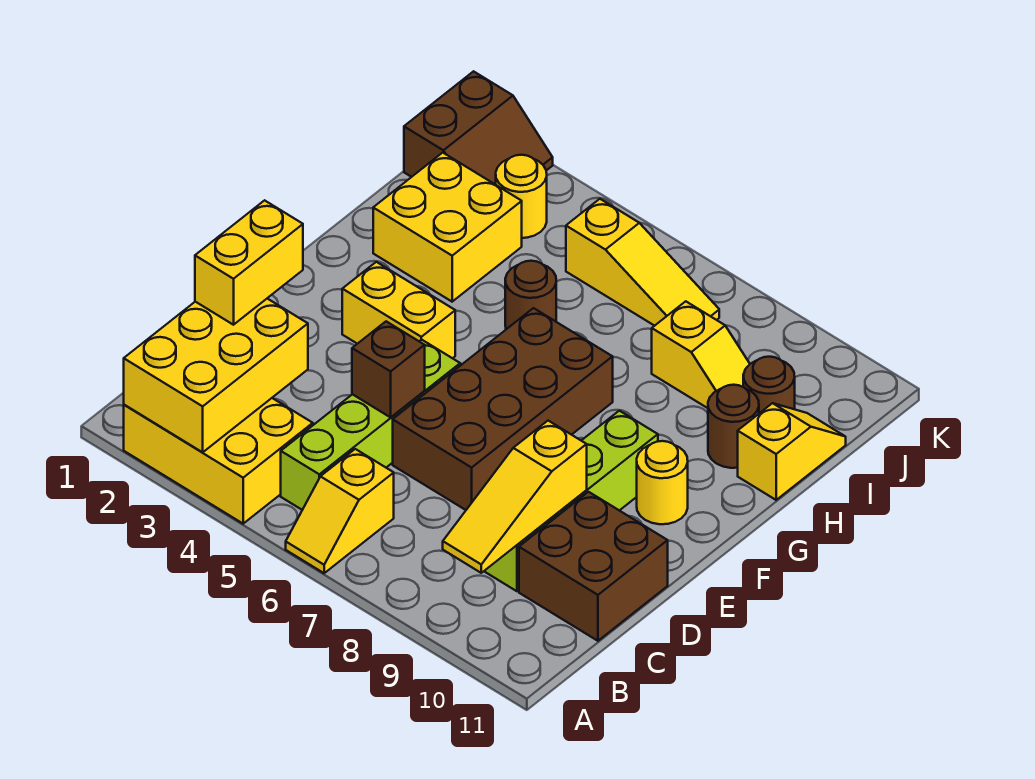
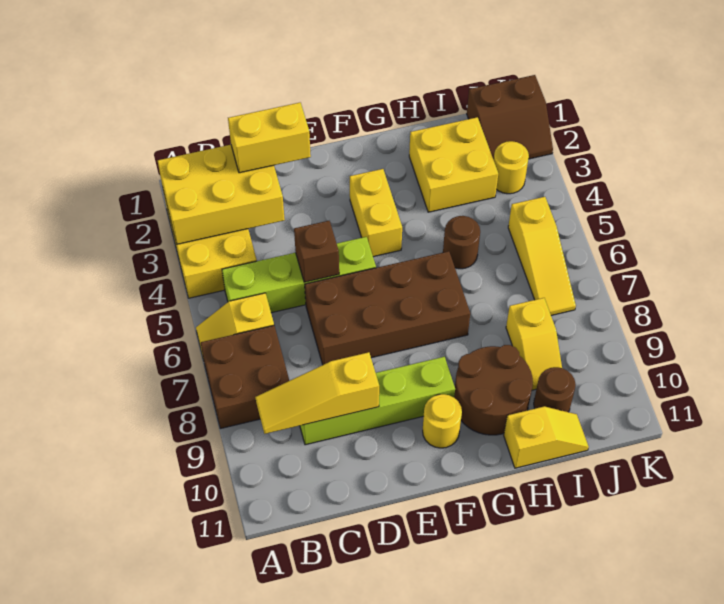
brown brick C10:D11 level 1 -> brown brick A7:B8 level 1
brown round brick H10 level 1 -> brown round brick G9:H10 level 1

